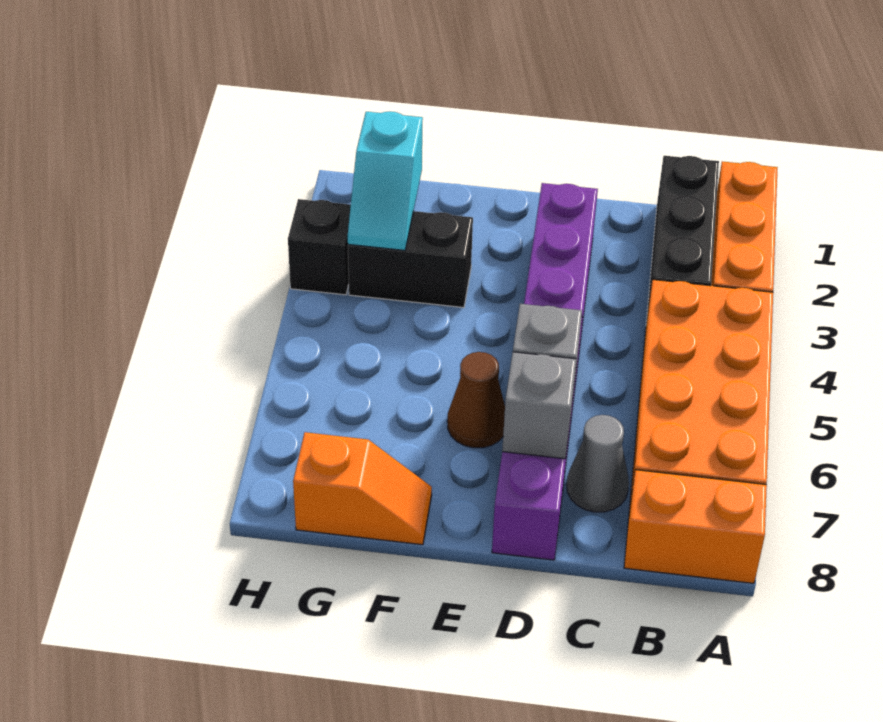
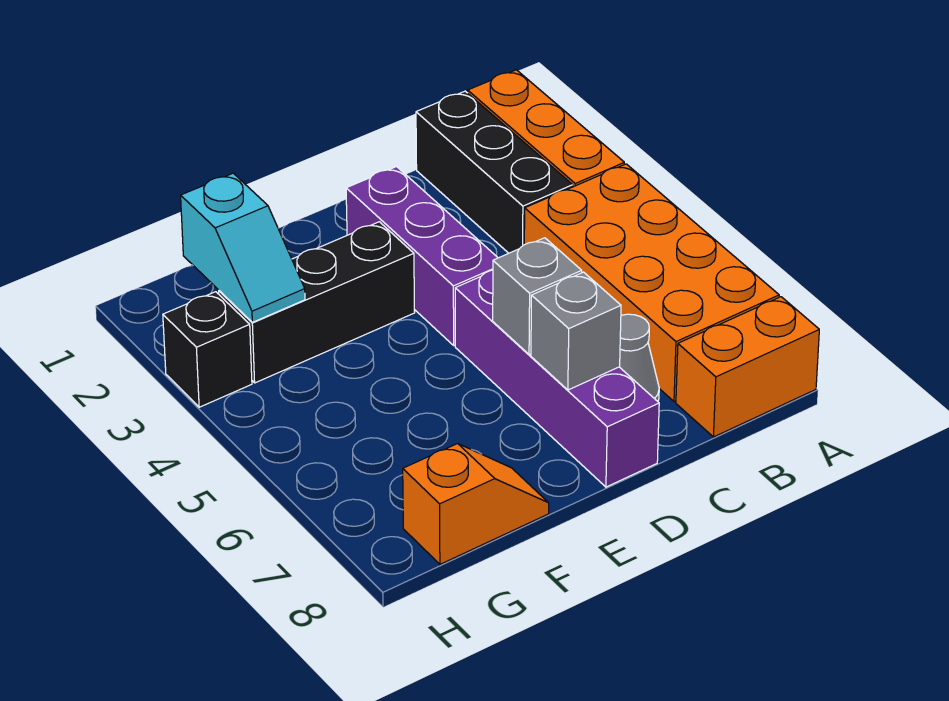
brown cone E6 level 1 -> none
black brick F3:G3 level 1 -> black brick E3:G3 level 1

